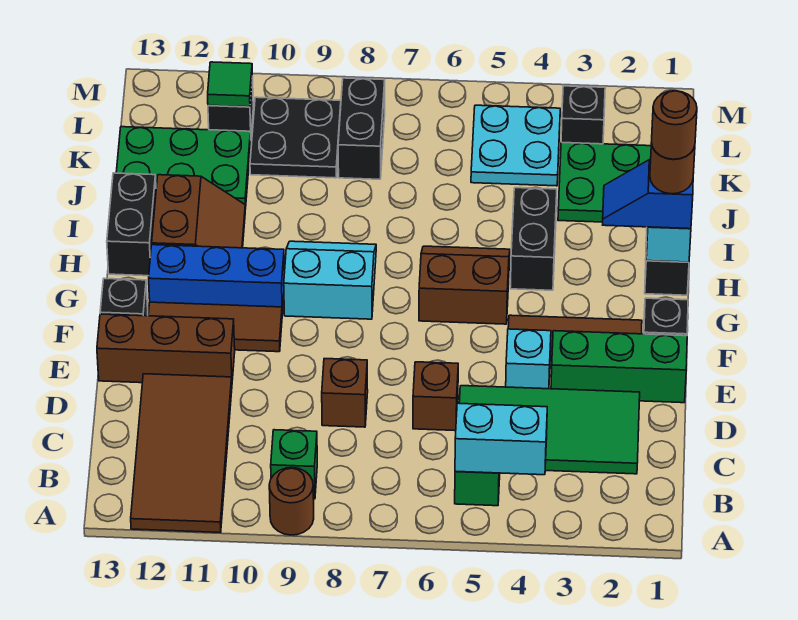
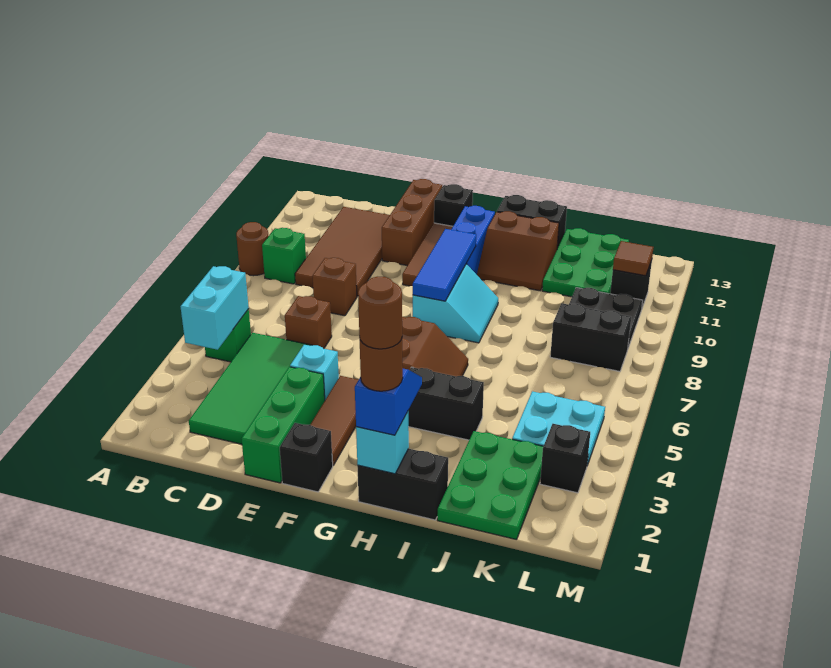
brown tile A11:D12 level 1 -> brown tile C9:D12 level 1
none -> blue tile G8:G10 level 2
green tile L11 level 2 -> brown tile L11 level 2

